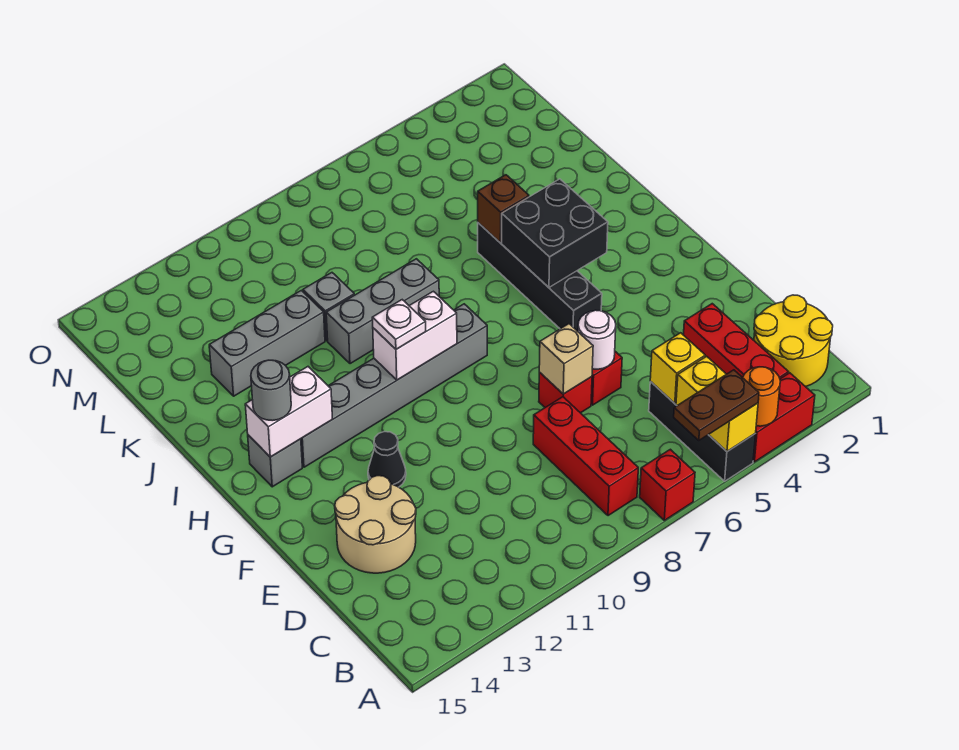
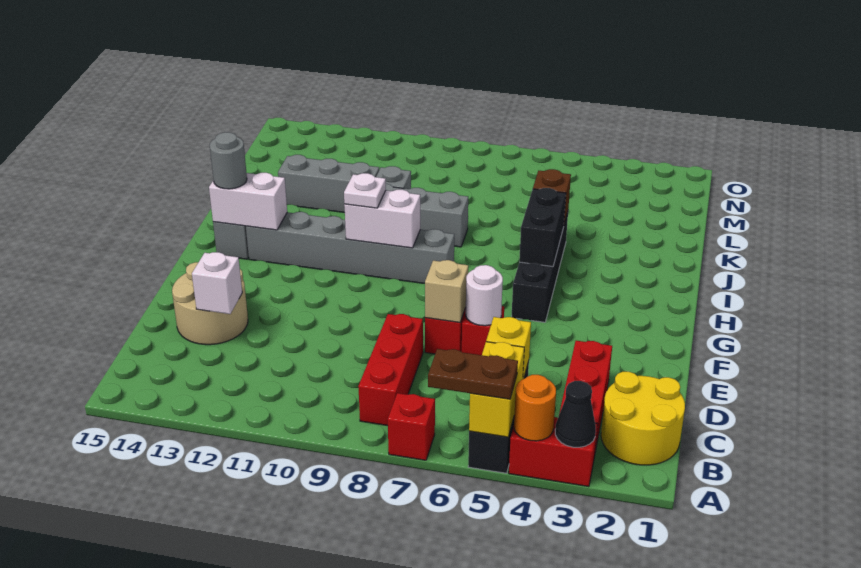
none -> white brick D13 level 2
black cone F12 level 1 -> black cone A3 level 2
black brick H4:I5 level 2 -> black brick H5:I5 level 2

